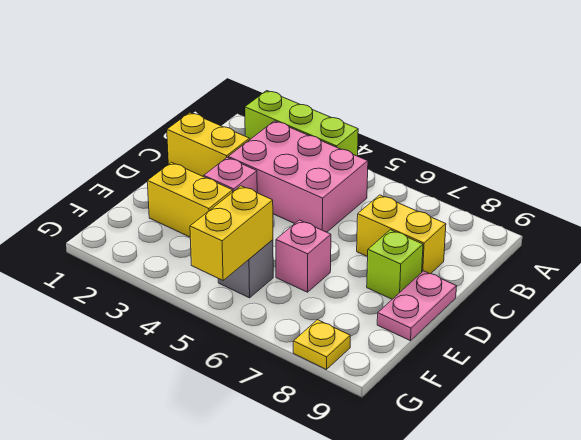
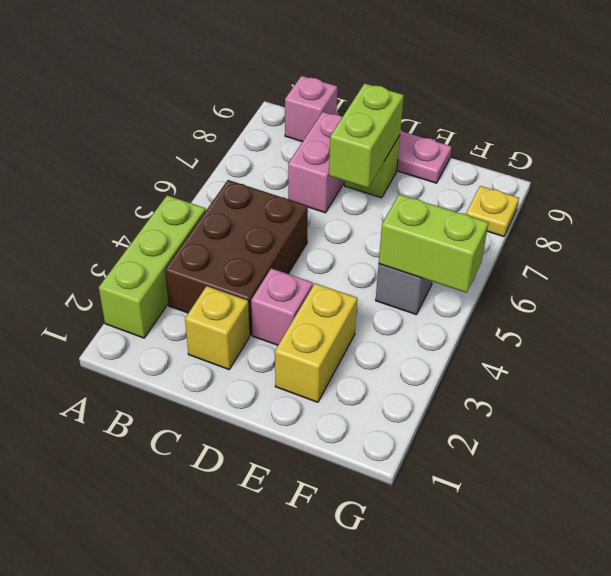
pink brick B3:C5 level 1 -> brown brick B3:C5 level 1
yellow brick C1:C2 level 1 -> yellow brick C2 level 1
yellow brick C7:C8 level 1 -> pink brick C7:C8 level 1
none -> lime brick D7:D8 level 2
pink brick E6 level 1 -> pink brick B9 level 1
yellow brick F5:G5 level 2 -> lime brick F5:G5 level 2

